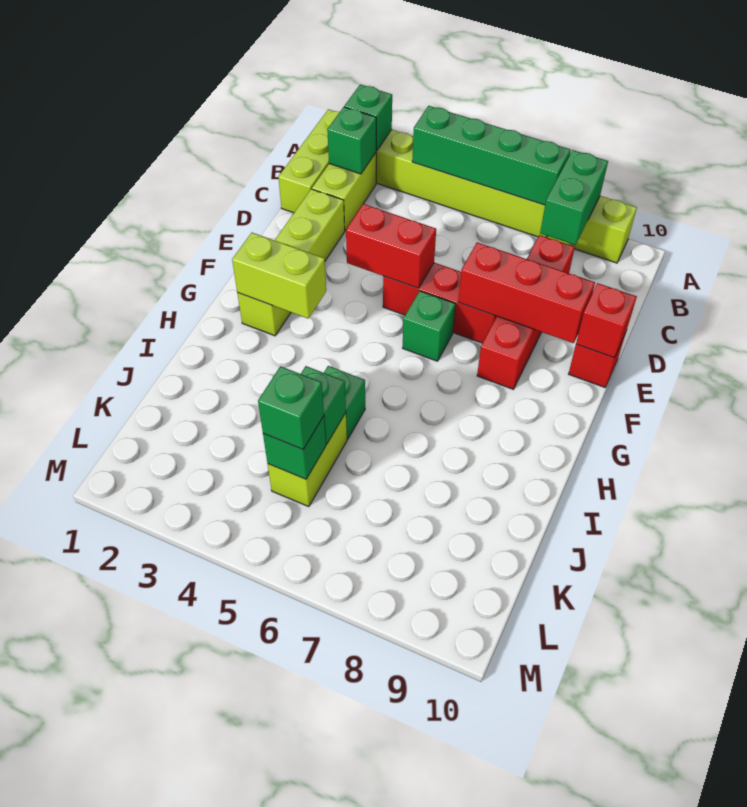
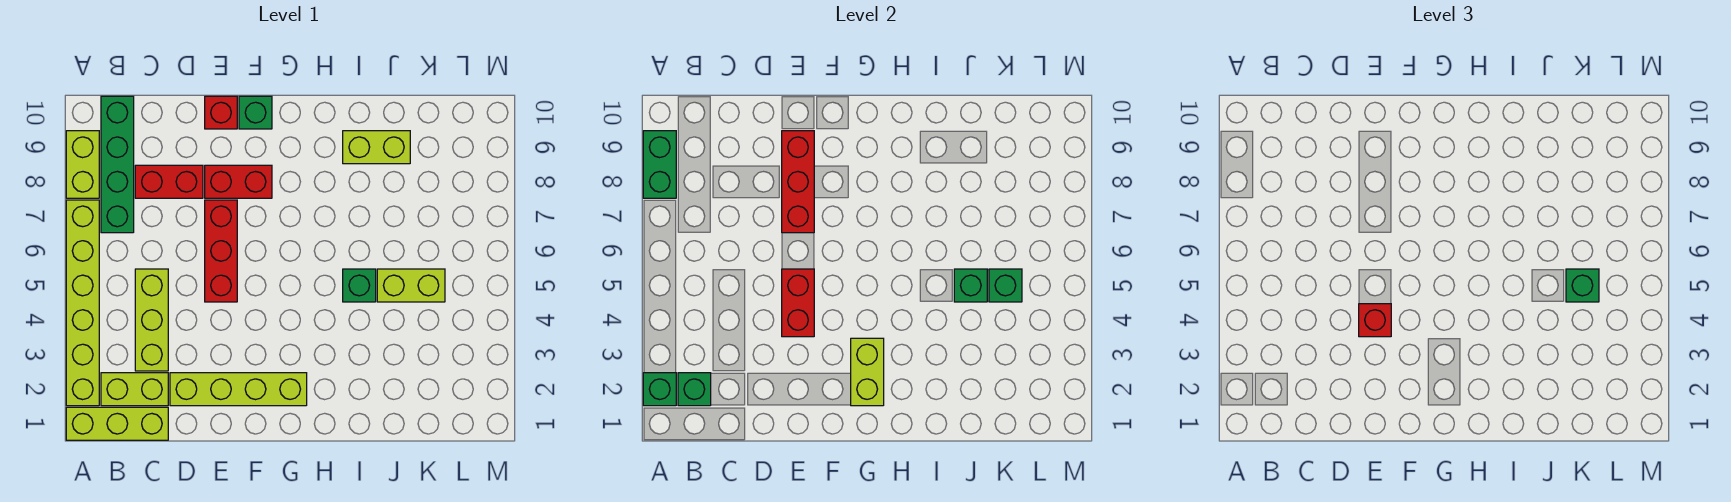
green brick A4:A7 level 2 -> green brick B7:B10 level 1
green brick A8:B8 level 2 -> green brick A8:A9 level 2
none -> lime brick C3:C5 level 1
red brick E10 level 2 -> red brick E4 level 3
green brick F6 level 1 -> green brick F10 level 1
none -> lime brick I9:J9 level 1

